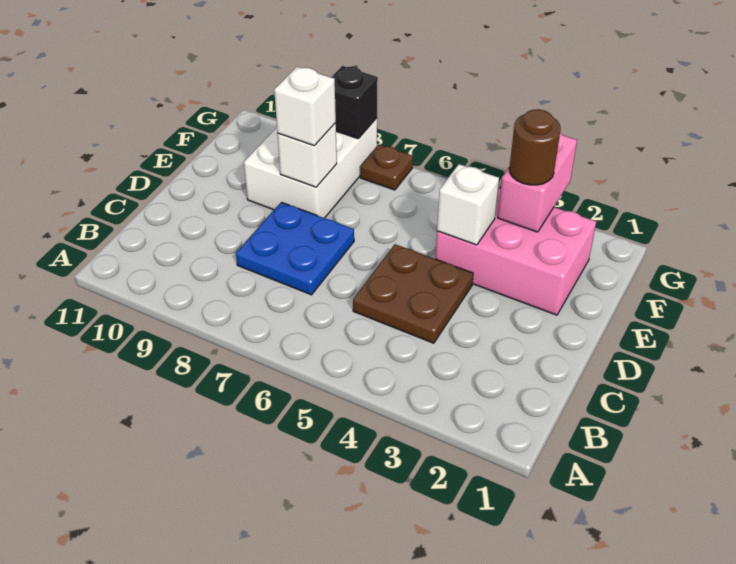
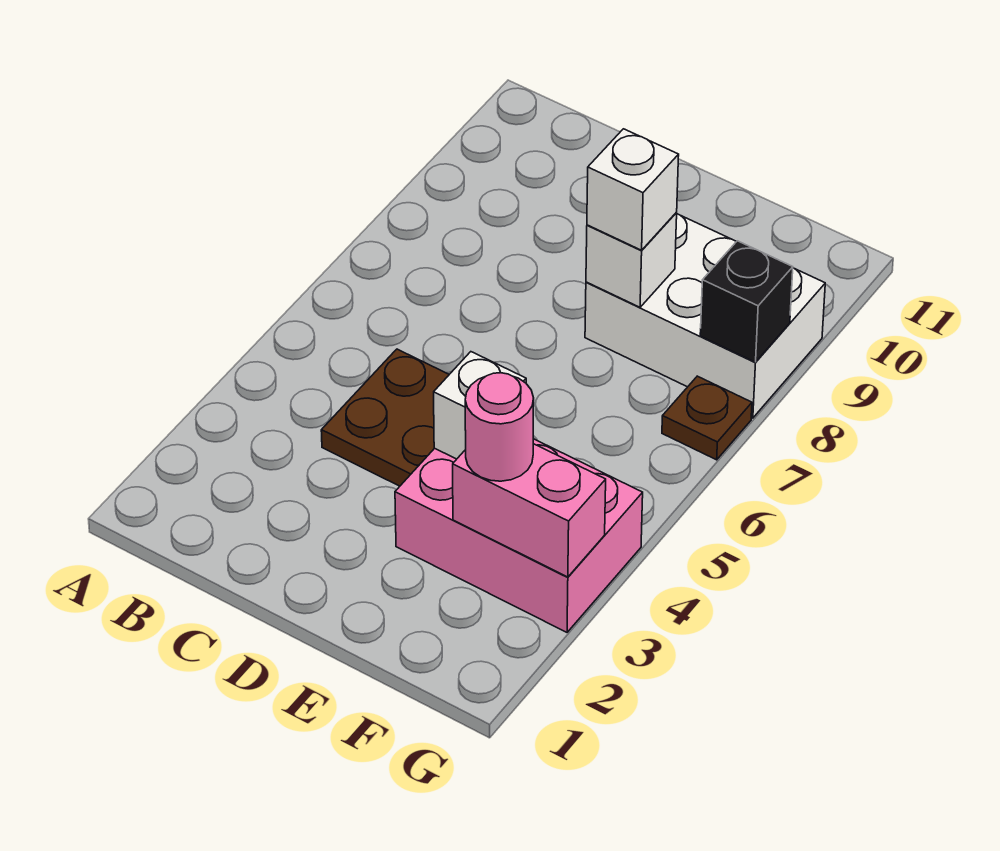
blue plate C7:D8 level 1 -> none
pink brick E2:F4 level 1 -> pink brick E3:G4 level 1
brown round brick F3 level 3 -> pink round brick F3 level 3

